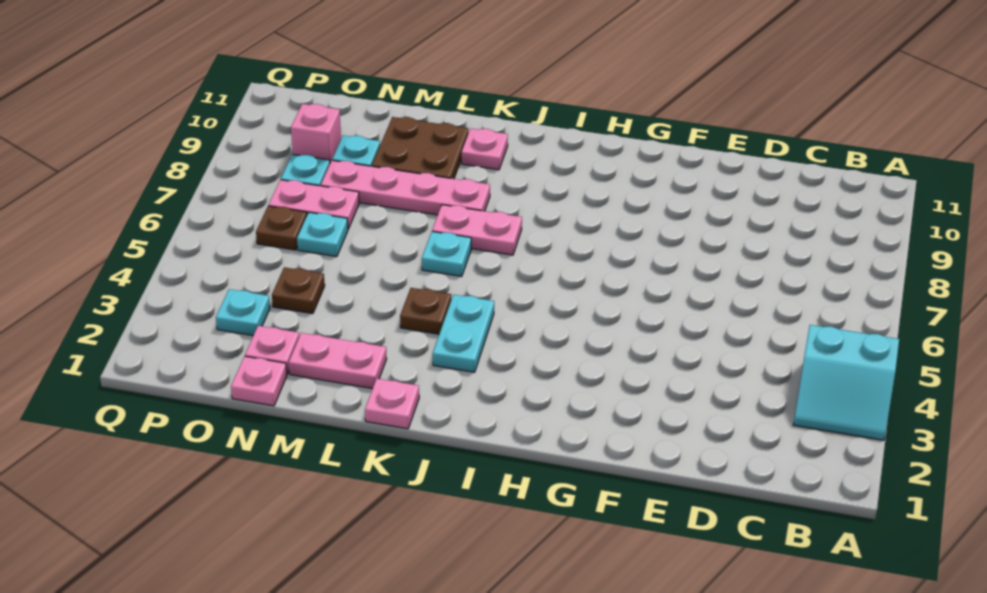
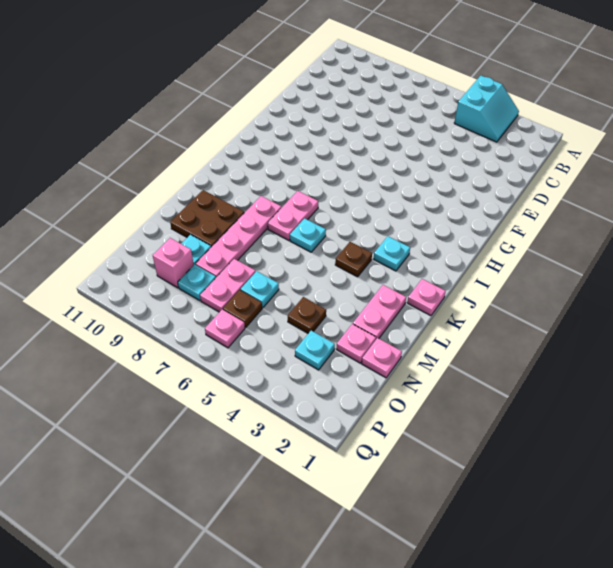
cyan plate J3:J4 level 1 -> cyan plate J3 level 1
pink plate K10 level 1 -> pink plate P6 level 1

